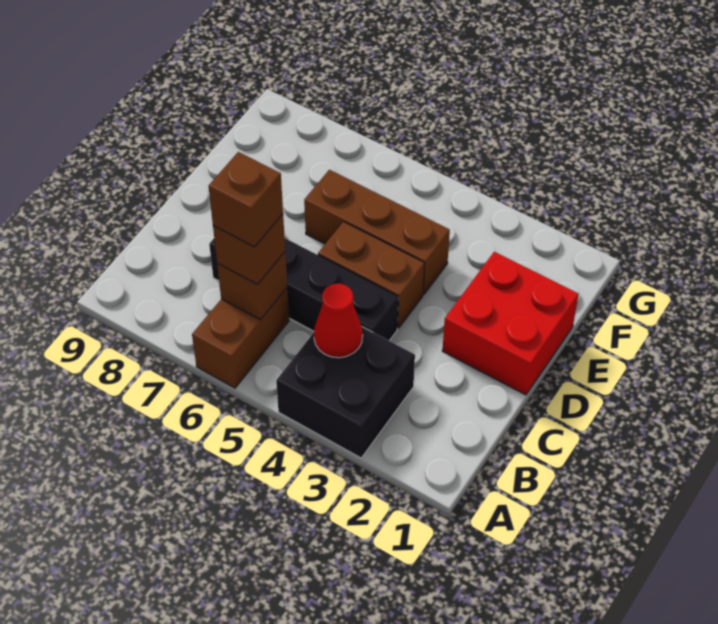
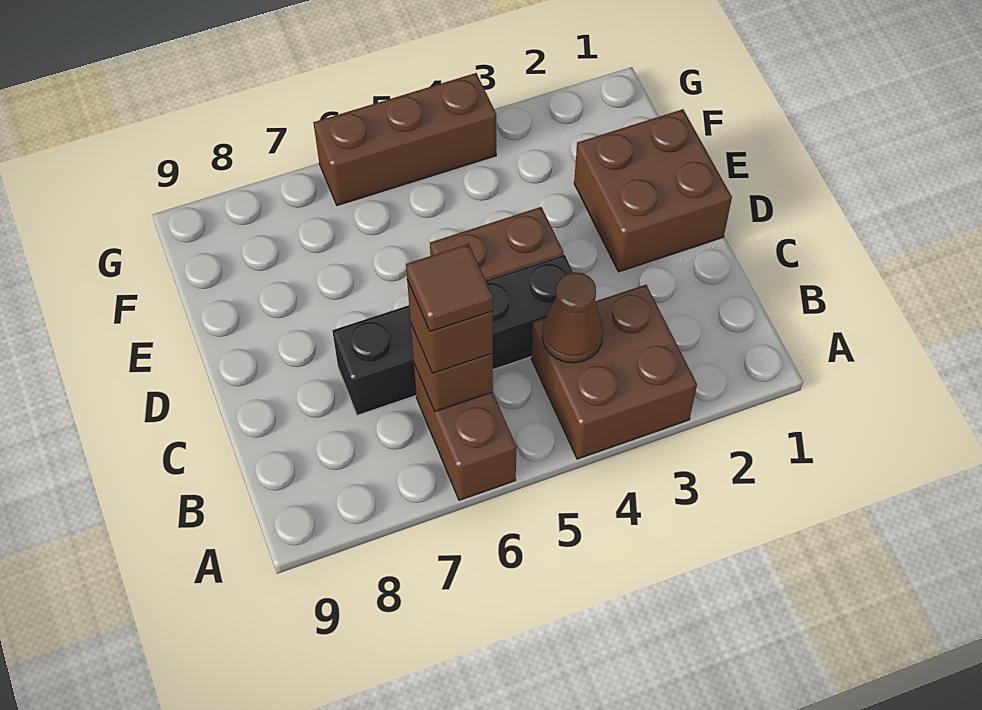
black brick A3:B4 level 1 -> brown brick A3:B4 level 1
red cone B4 level 2 -> brown cone B4 level 2
brown brick B6 level 4 -> brown tile B6 level 4
red brick D1:E2 level 1 -> brown brick D1:E2 level 1
brown brick E4:E6 level 1 -> brown brick G4:G6 level 1

